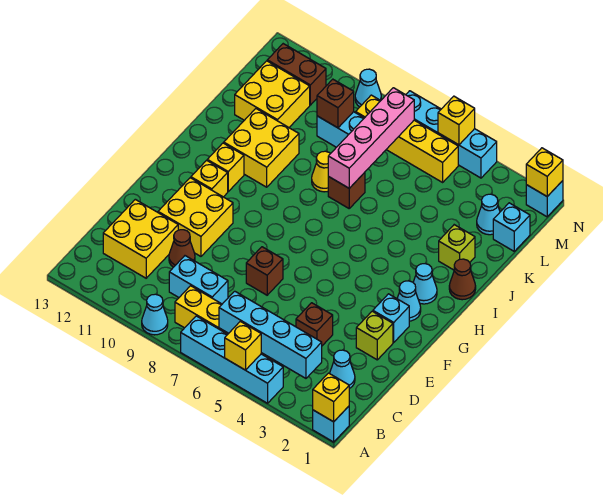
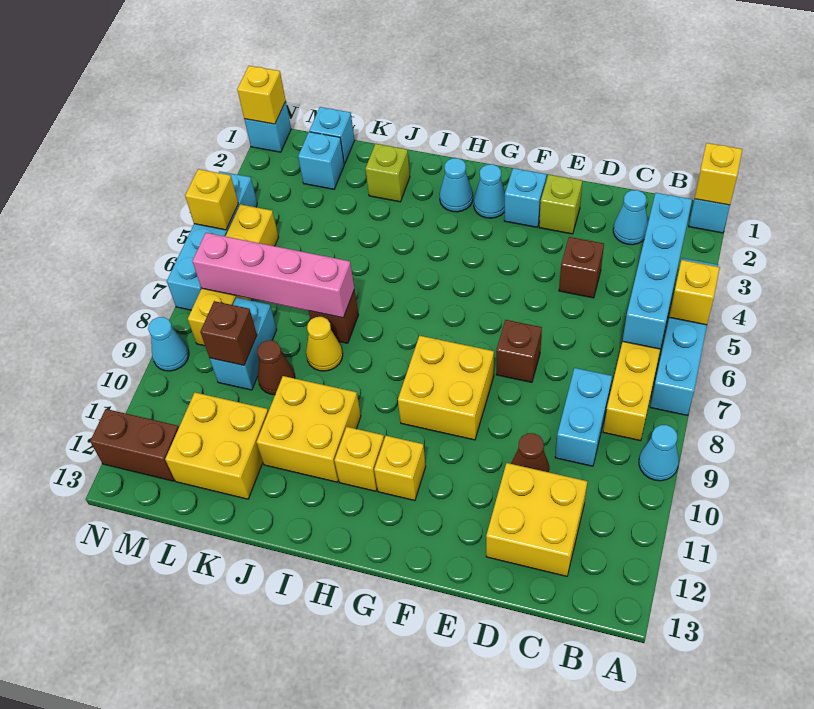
yellow brick E10:F11 level 1 -> yellow brick F8:G9 level 1
brown cone I1 level 1 -> brown cone K9 level 1
cyan cone L2 level 1 -> cyan brick L2 level 1
brown brick M11:M12 level 1 -> brown brick M12:N12 level 1

